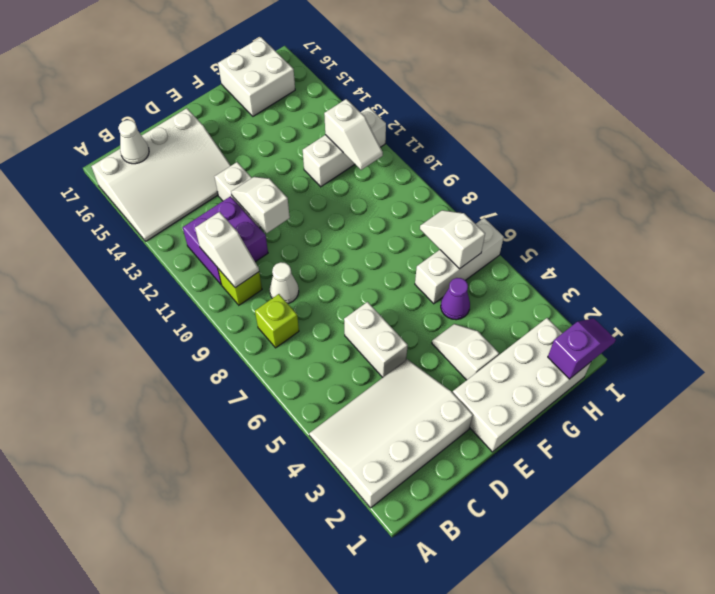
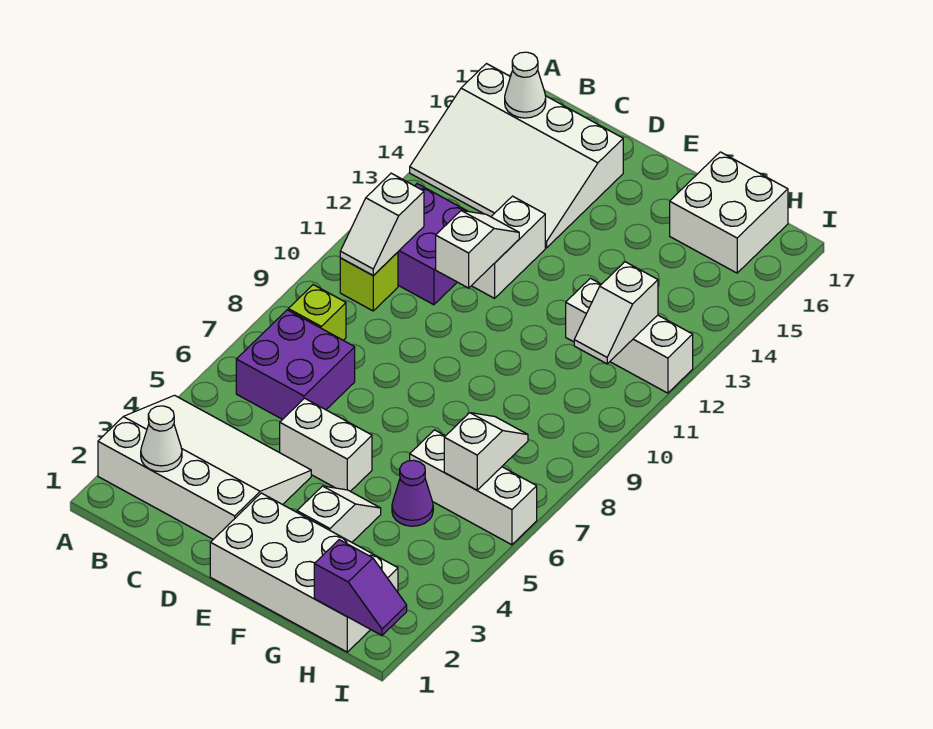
none -> purple brick B6:C7 level 1
white cone C9 level 1 -> white cone B2 level 2
white brick D5:D6 level 1 -> white brick D5:E5 level 1

